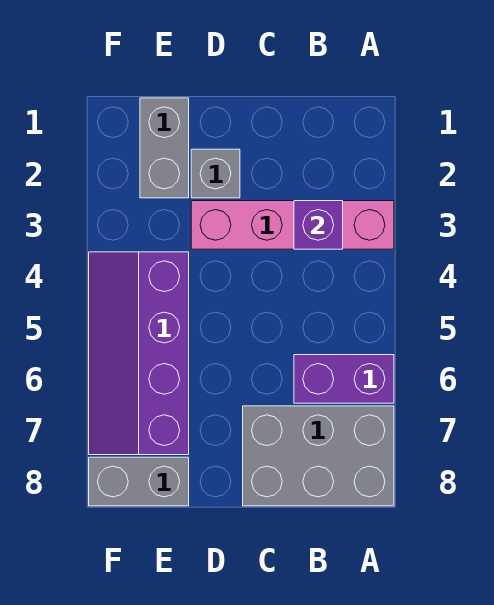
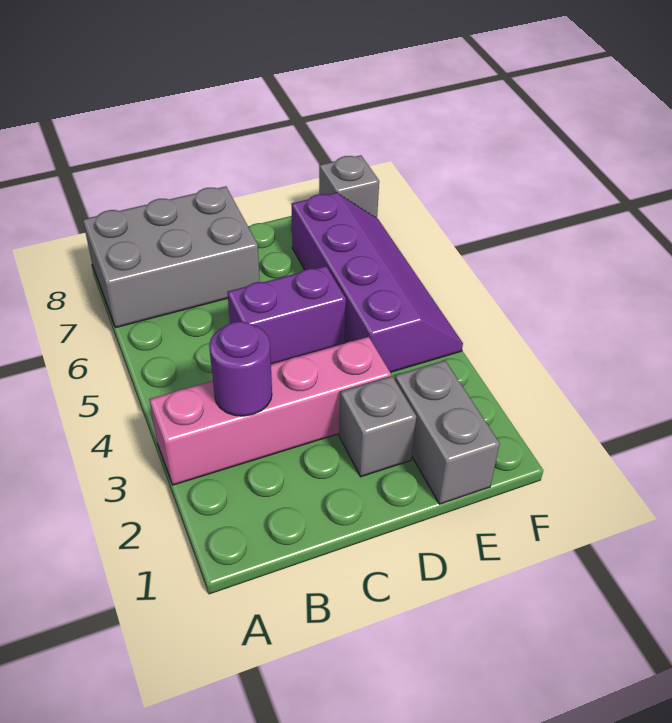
purple brick A6:B6 level 1 -> purple brick C5:D5 level 1
purple brick B3 level 2 -> purple round brick B3 level 2
grey brick E8:F8 level 1 -> grey brick F8 level 1

